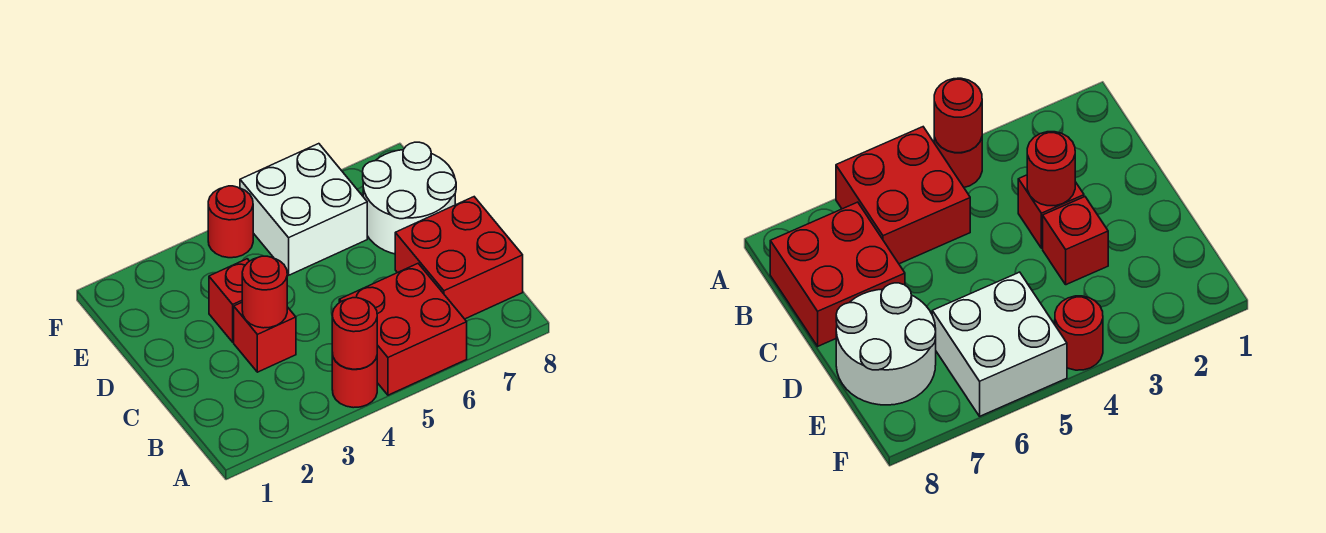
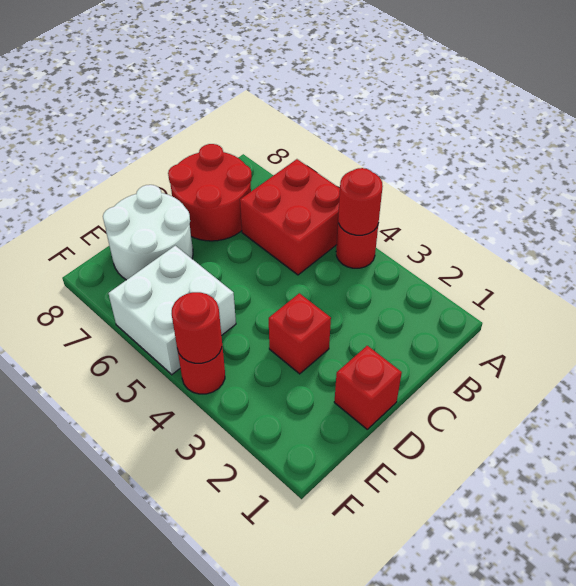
red brick B7:C8 level 1 -> red round brick B7:C8 level 1
red brick C3 level 1 -> red brick D1 level 1
red round brick C3 level 2 -> red round brick F4 level 2

